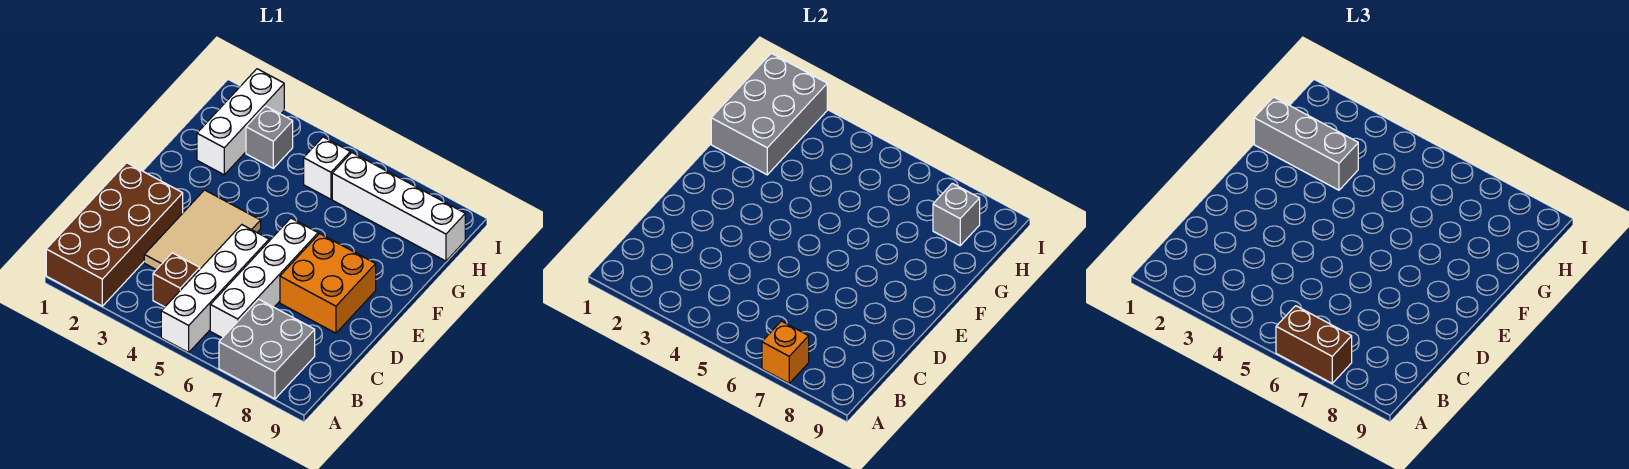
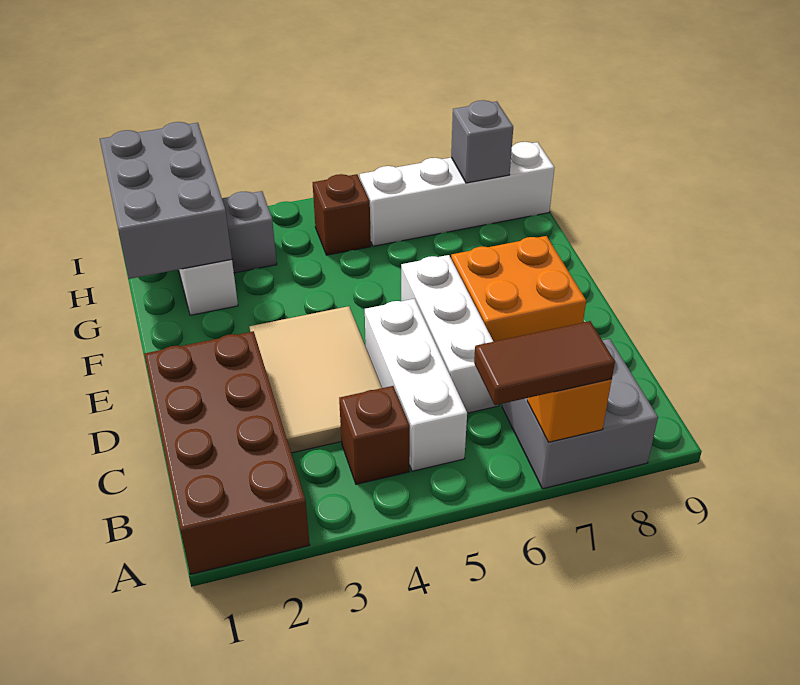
white brick A5:D5 level 1 -> white brick B5:D5 level 1
brown brick A6:A7 level 3 -> brown tile A6:A7 level 3
white brick B6:E6 level 1 -> white brick C6:E6 level 1
grey brick G1:G3 level 3 -> none
white brick H5 level 1 -> brown brick H5 level 1

